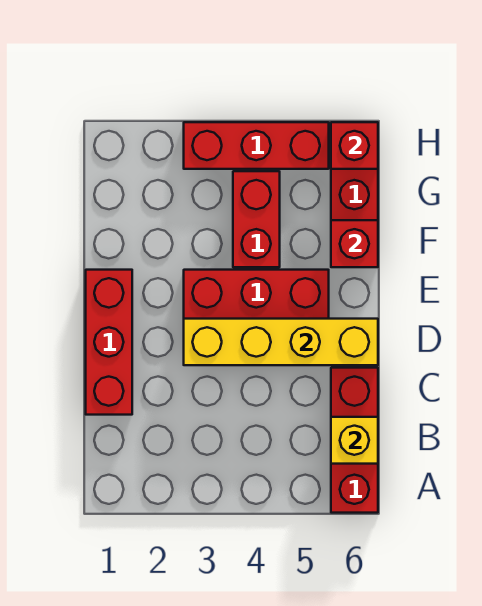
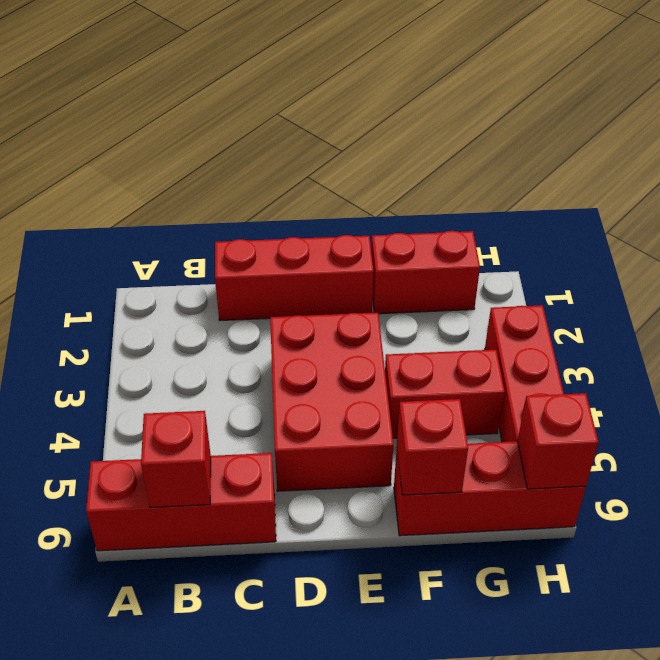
yellow brick B6 level 2 -> red brick B6 level 2
yellow brick D3:D6 level 2 -> none
none -> red brick F1:G1 level 1

